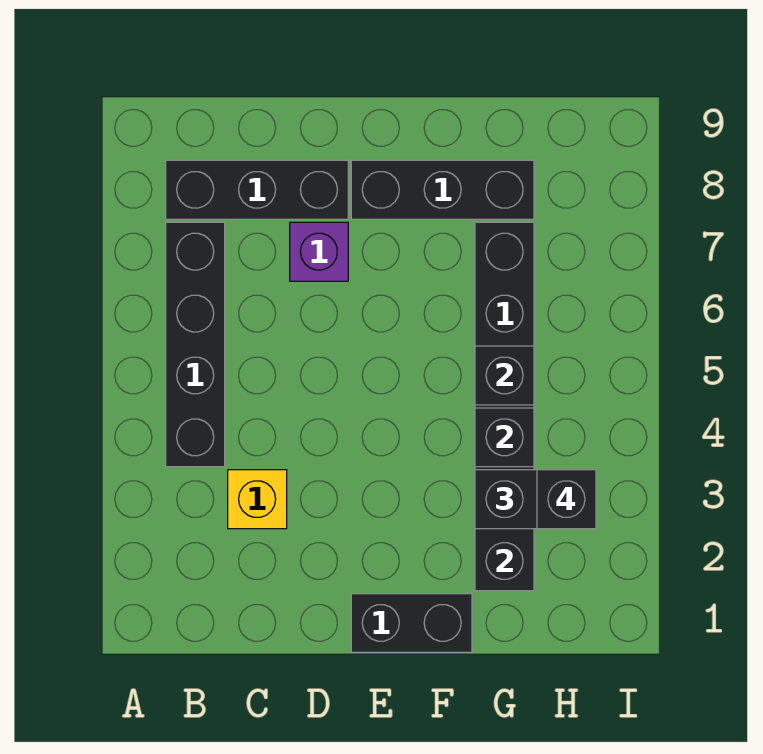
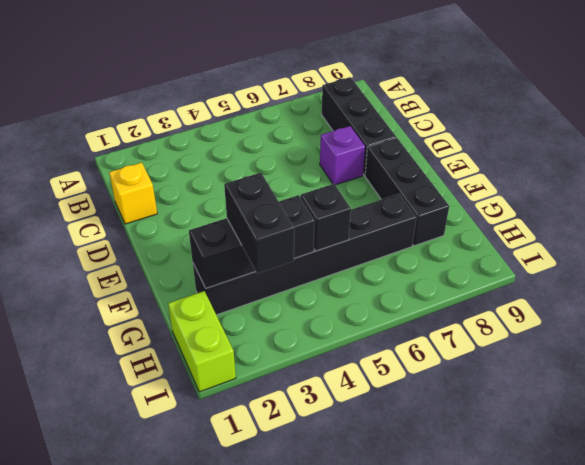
black brick B4:B7 level 1 -> none
yellow brick C3 level 1 -> yellow brick C1 level 1
black brick E1:F1 level 1 -> none
none -> lime brick H1:I1 level 1
black brick H3 level 4 -> none

